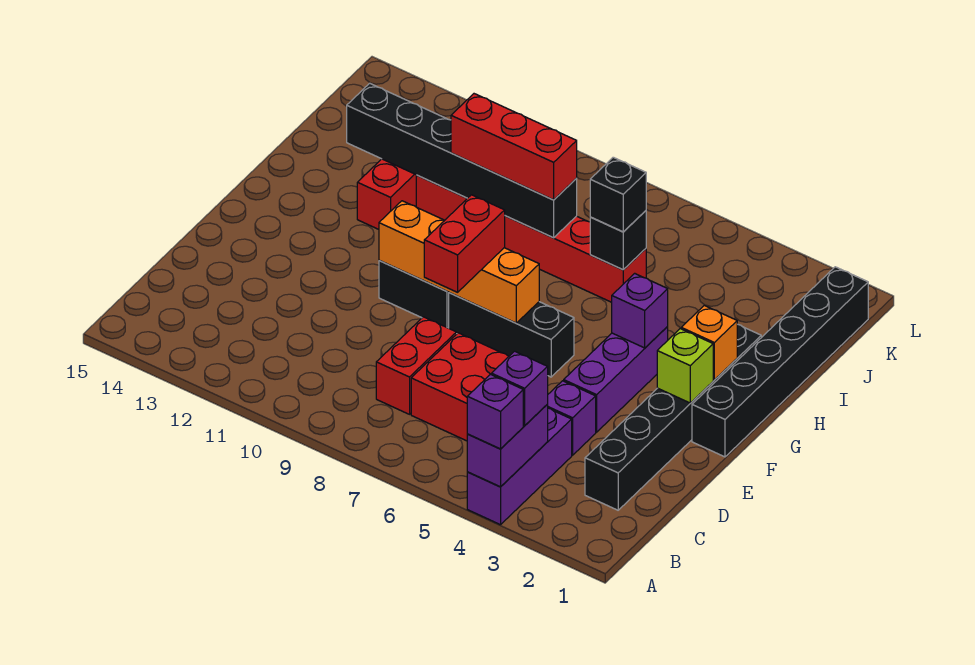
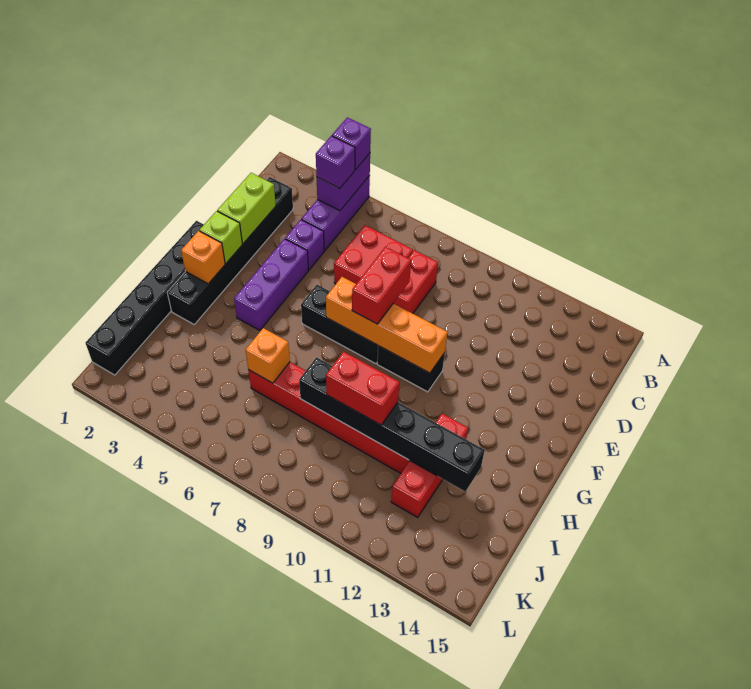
none -> lime brick D2:E2 level 2
purple brick G4 level 2 -> none
black brick I6 level 2 -> orange brick I6 level 2
black brick I6 level 3 -> none
red brick I8:I10 level 3 -> red brick I9:I10 level 3

